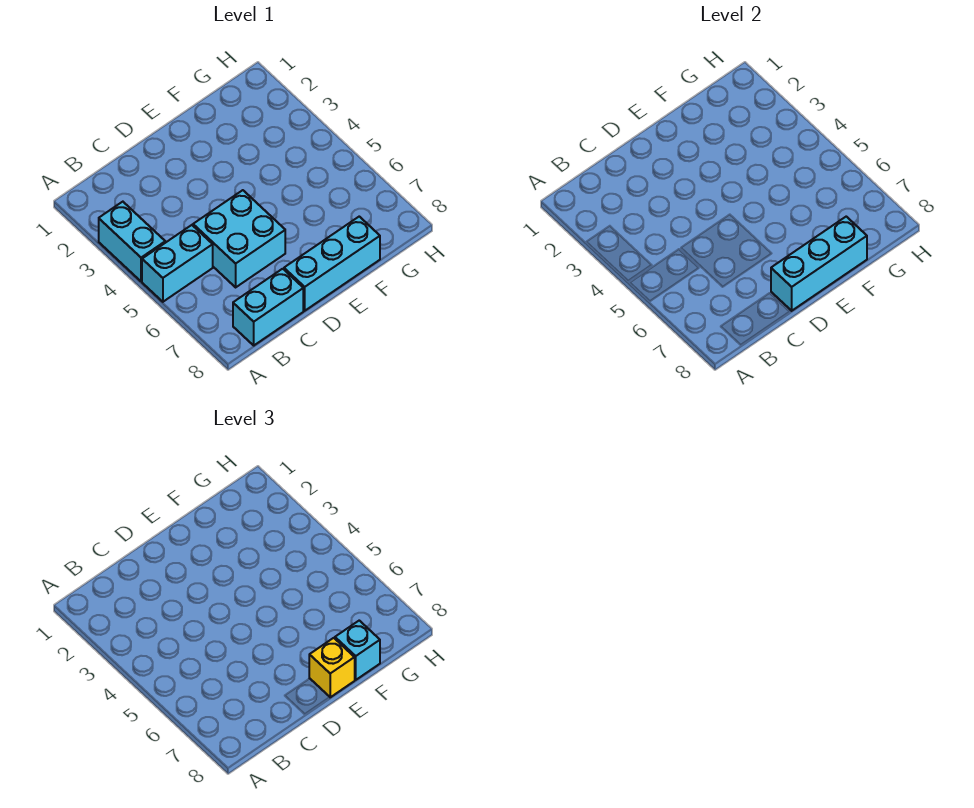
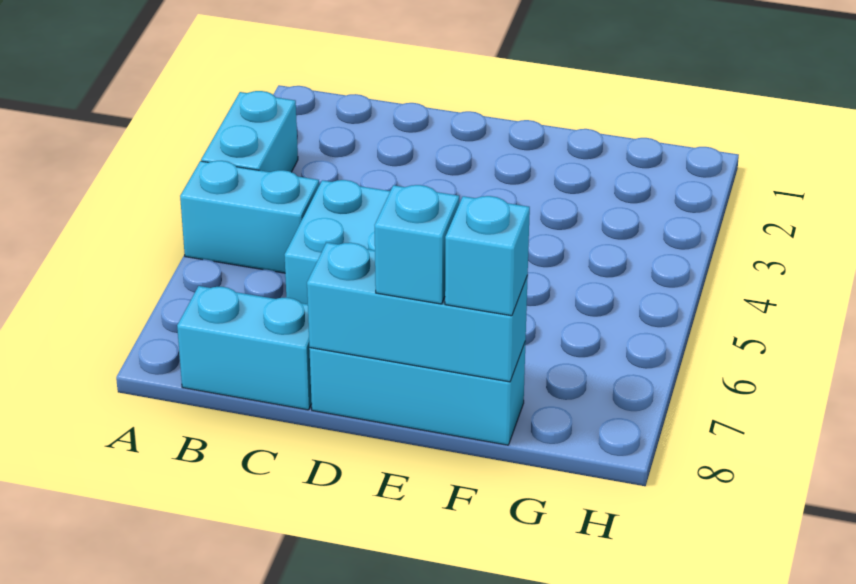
yellow brick E8 level 3 -> cyan brick E8 level 3

